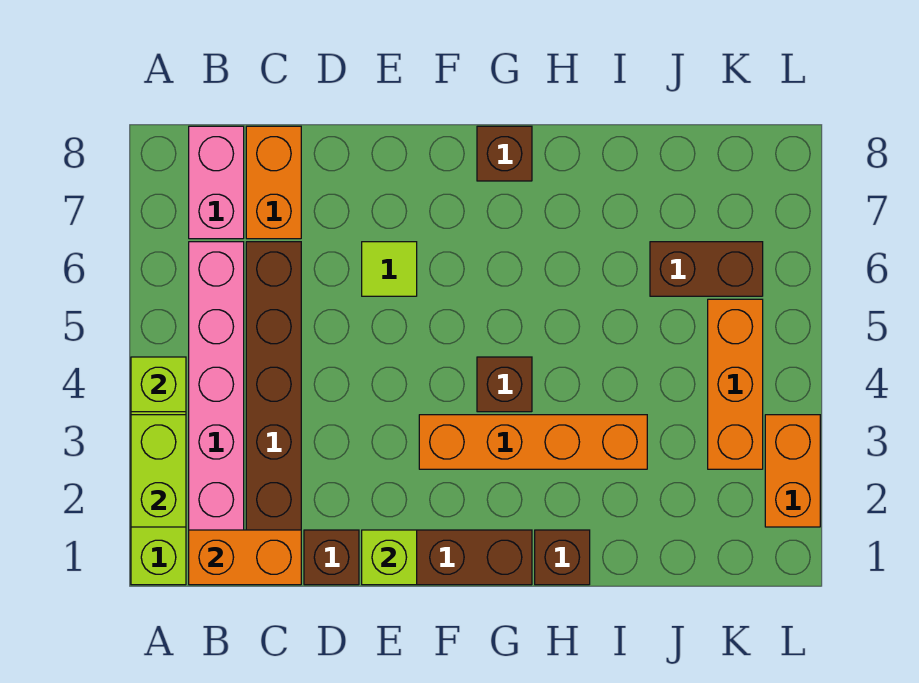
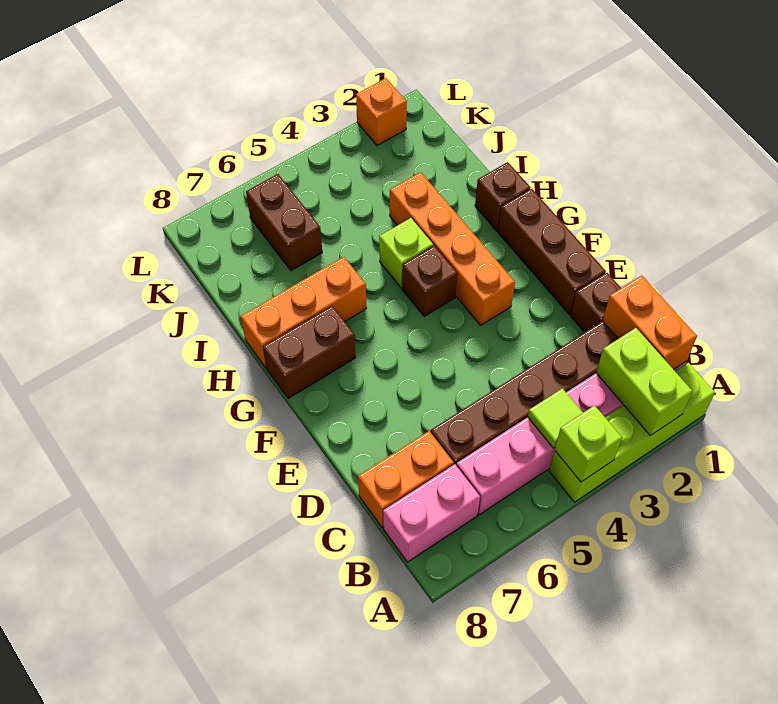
lime brick A2:A3 level 2 -> lime brick A2:B2 level 2
lime brick E1 level 2 -> lime brick H4 level 1
lime tile E6 level 1 -> lime tile B4 level 2
brown brick G8 level 1 -> brown brick G7:G8 level 1
orange brick K3:K5 level 1 -> orange brick H6:H8 level 1
orange brick L2:L3 level 1 -> orange brick L2 level 1

